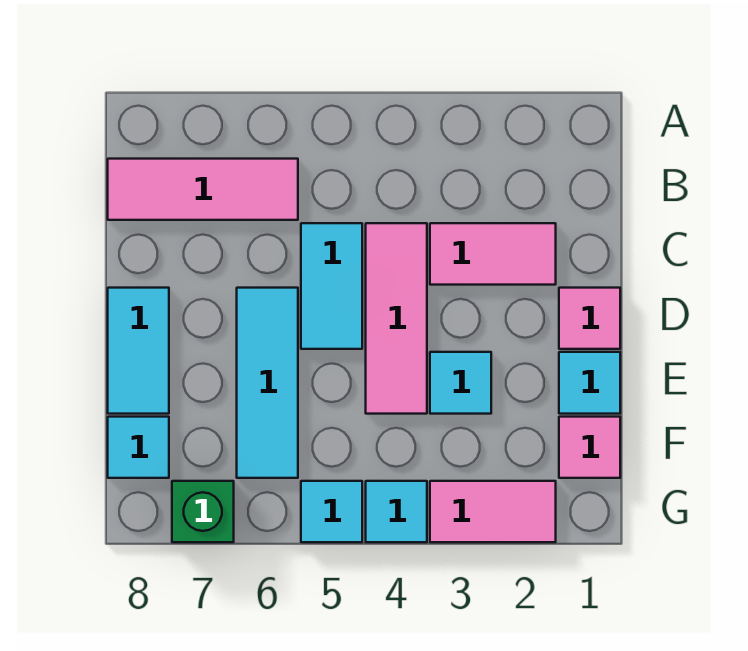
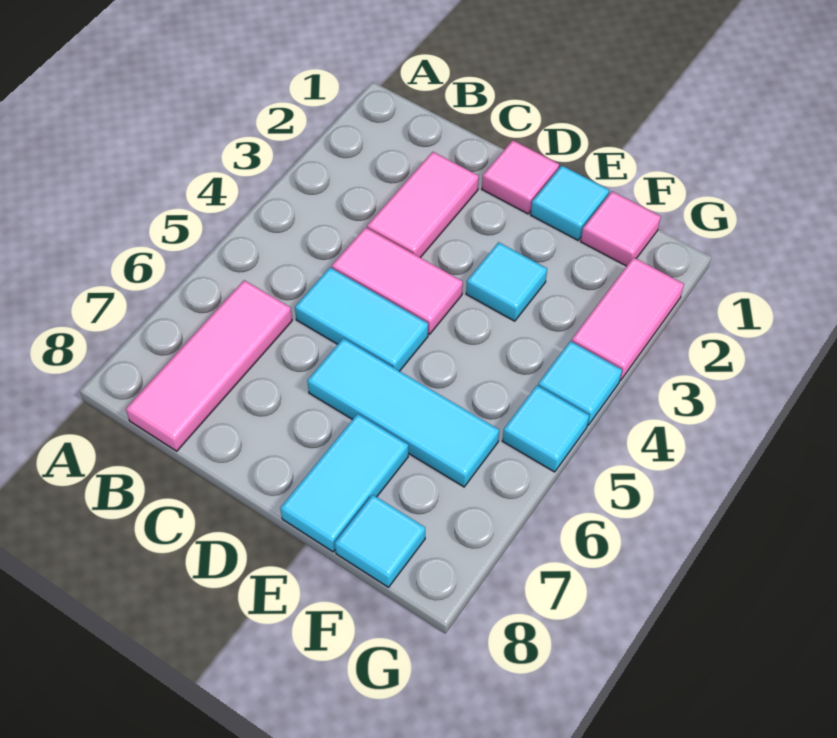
pink tile C4:E4 level 1 -> pink tile C4:D4 level 1
cyan tile D8:E8 level 1 -> cyan tile E7:E8 level 1
green brick G7 level 1 -> none

